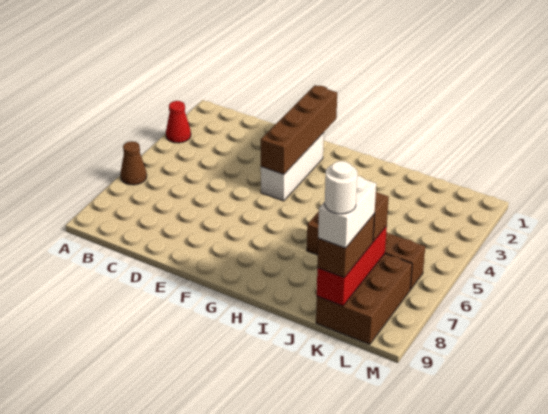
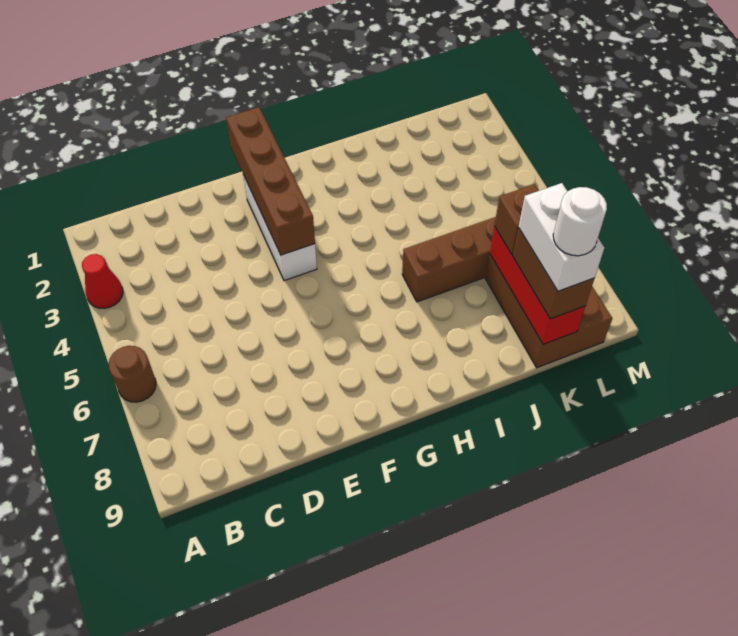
brown cone A6 level 1 -> brown round brick A6 level 1

